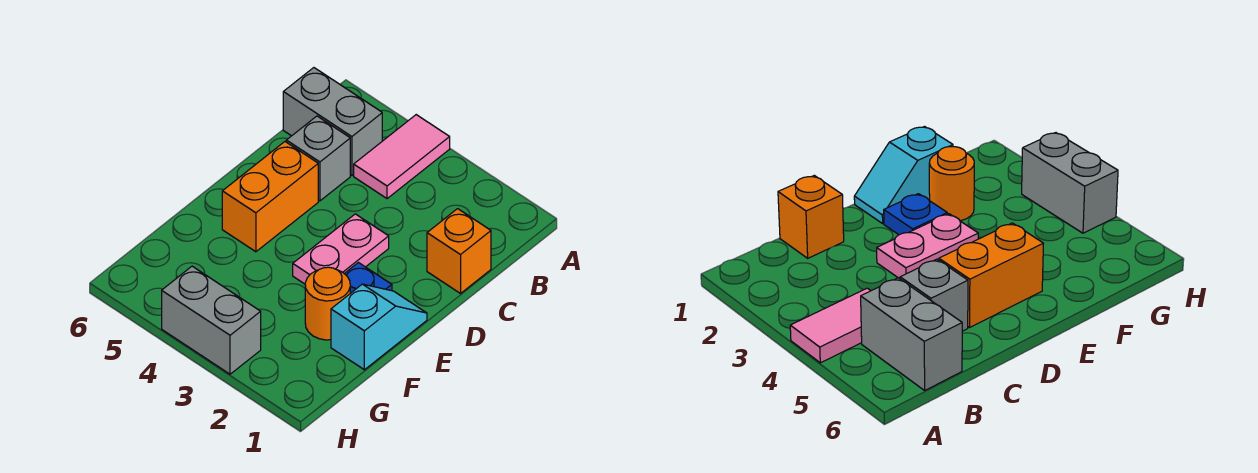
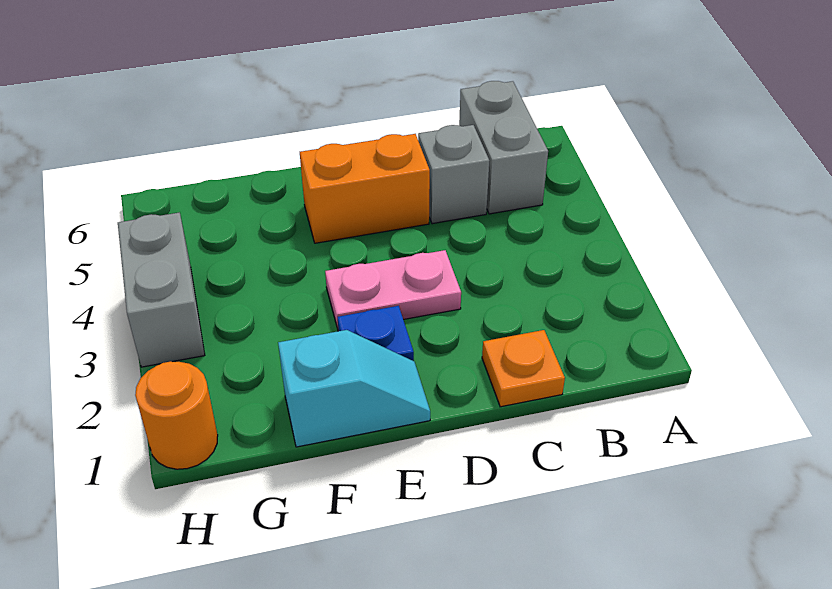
pink tile A4:B4 level 1 -> none
orange brick C1 level 1 -> orange plate C1 level 1
orange round brick F2 level 1 -> orange round brick H1 level 1

